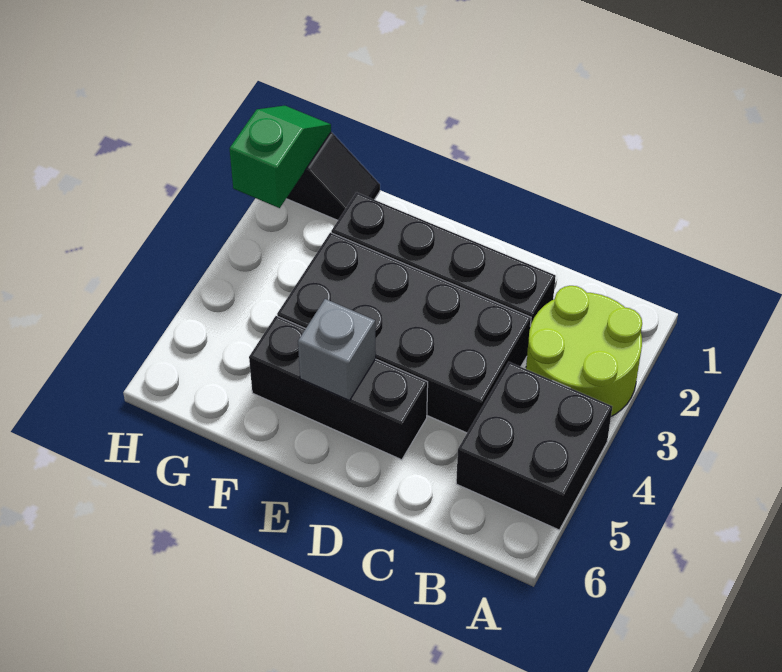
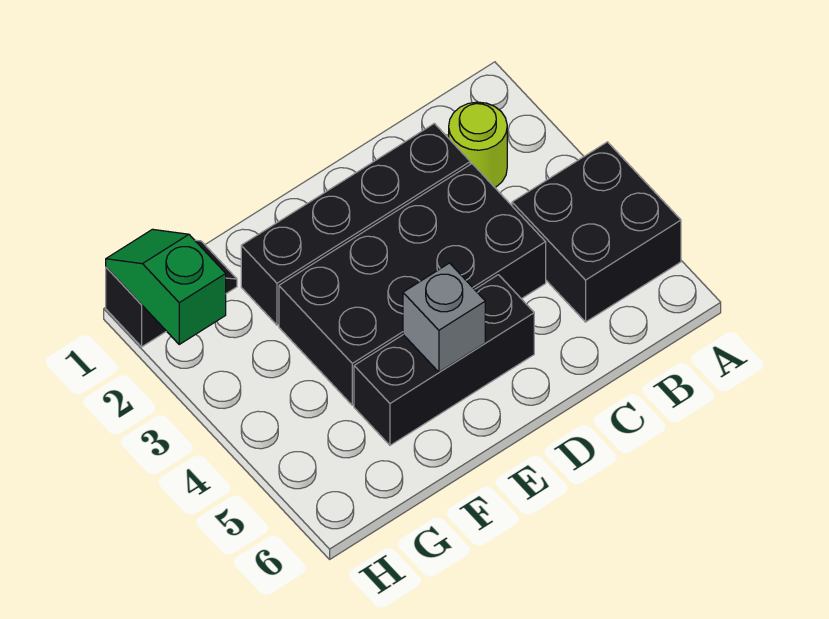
lime round brick A2:B3 level 1 -> lime round brick B2 level 1

